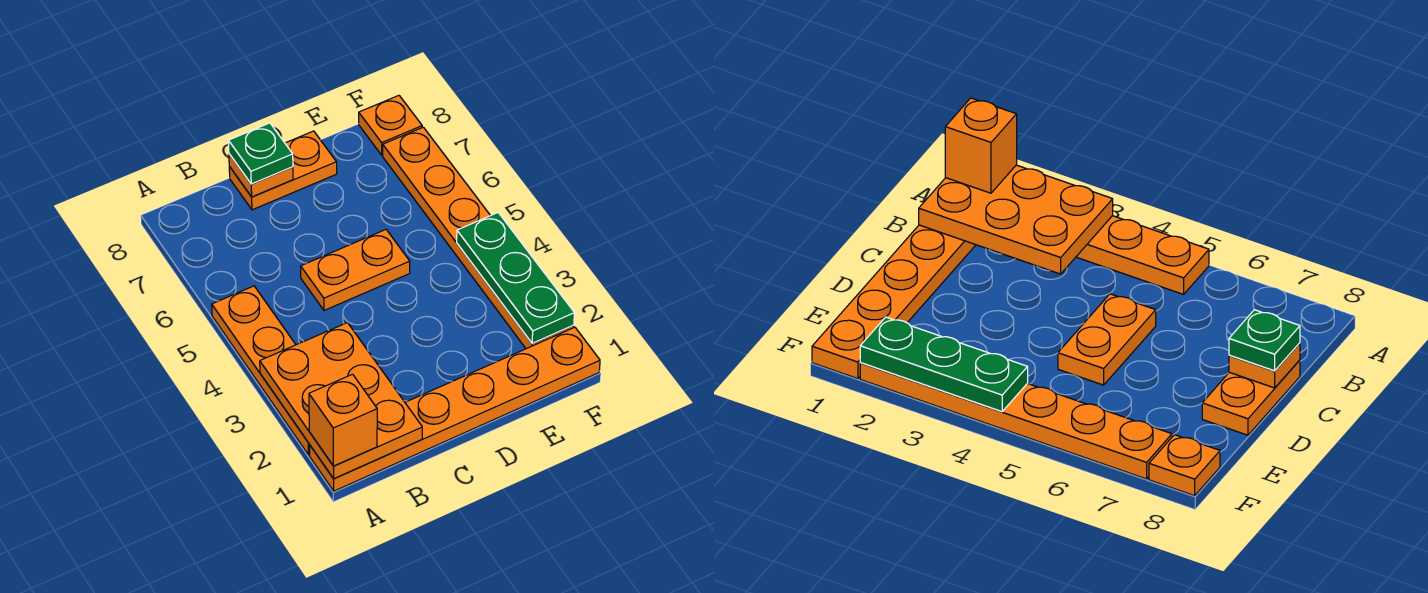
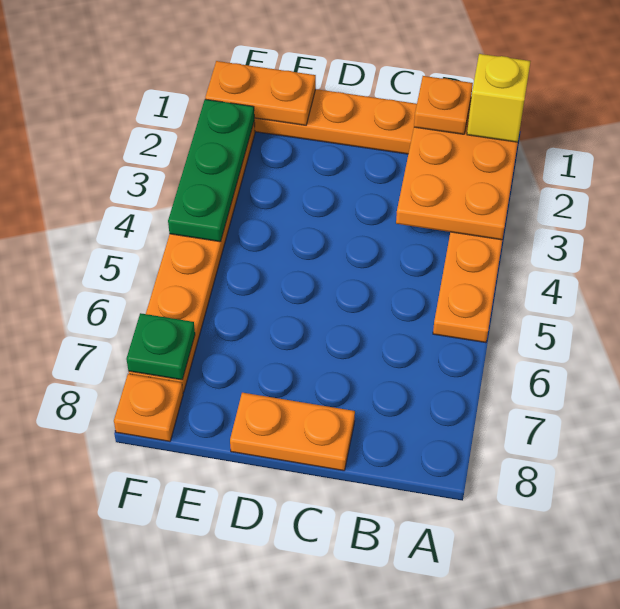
orange brick A1 level 3 -> yellow brick A1 level 3
orange plate C5:D5 level 1 -> orange plate E1:F1 level 2
orange plate C8 level 2 -> orange plate B1 level 3
green plate C8 level 3 -> green plate F7 level 2

